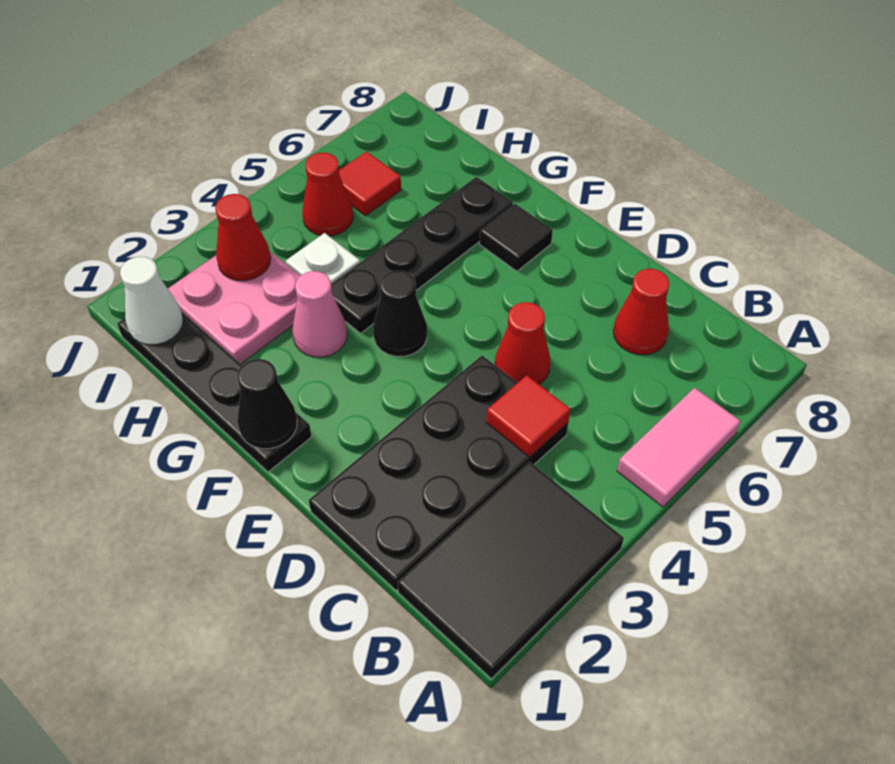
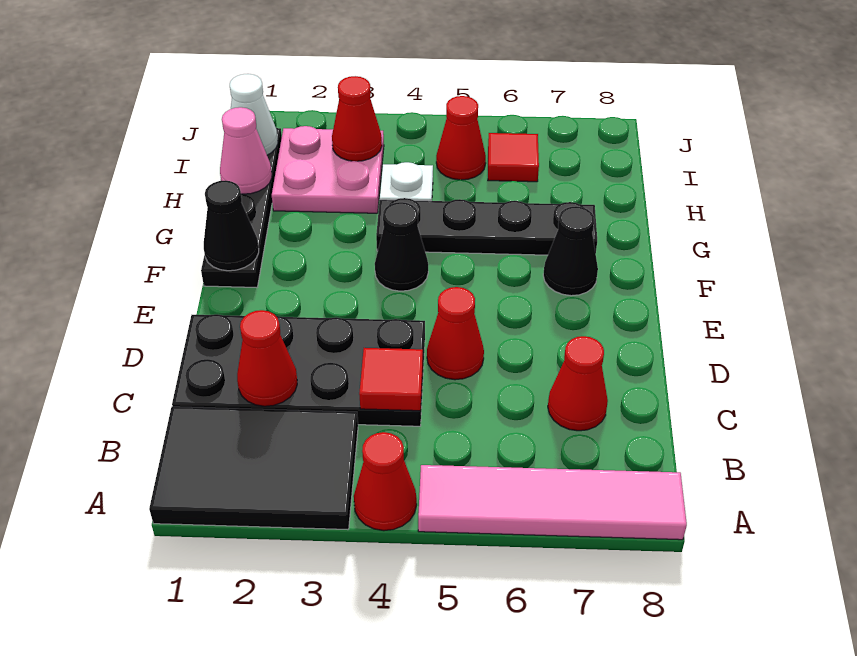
none -> red cone A4 level 1
pink tile A5:A6 level 1 -> pink tile A5:A8 level 1
none -> red cone C2 level 2
black tile F7 level 1 -> black cone F7 level 1
pink cone G3 level 1 -> pink cone H1 level 2

